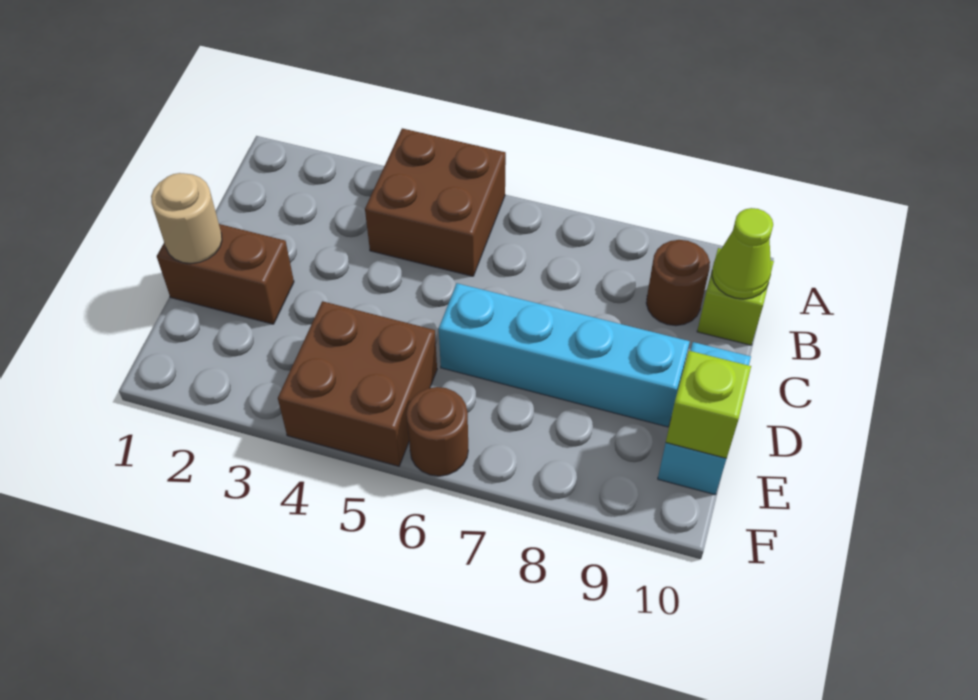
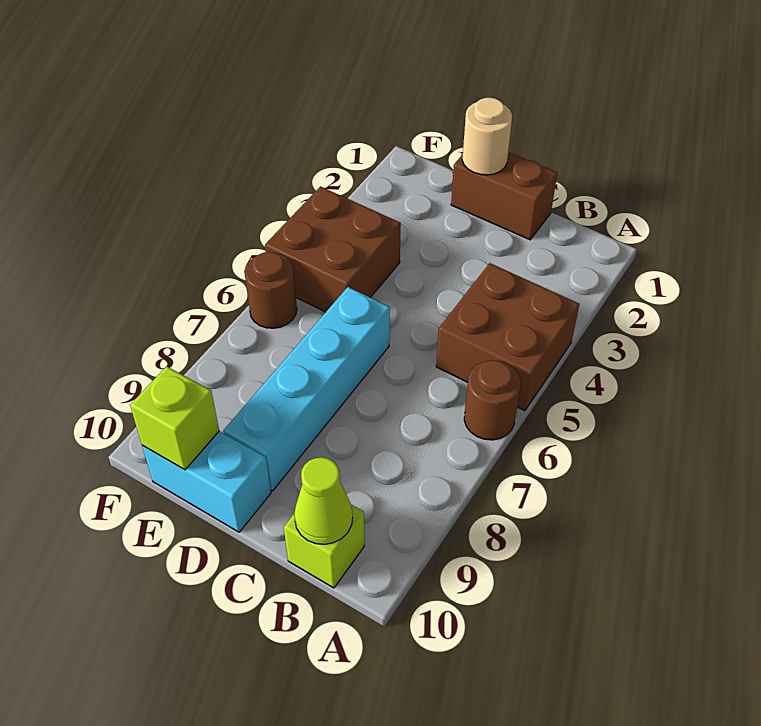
brown round brick B9 level 1 -> brown round brick A6 level 1
brown brick D1:D2 level 1 -> brown brick C1:D1 level 1

